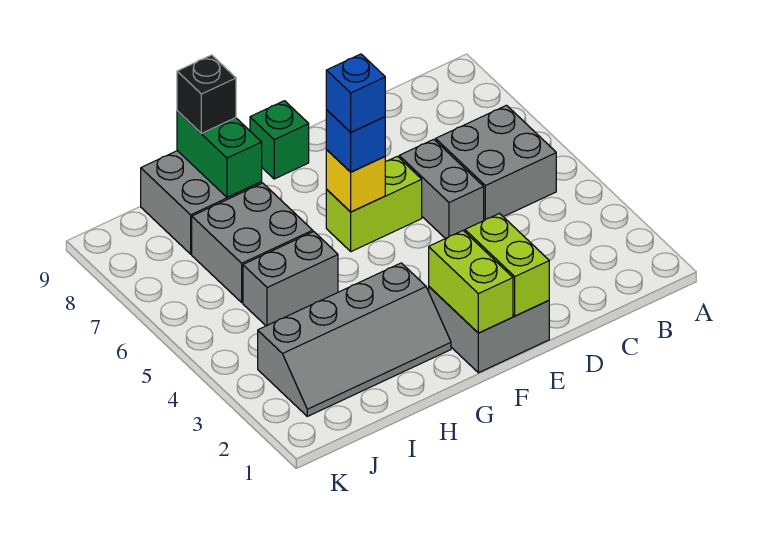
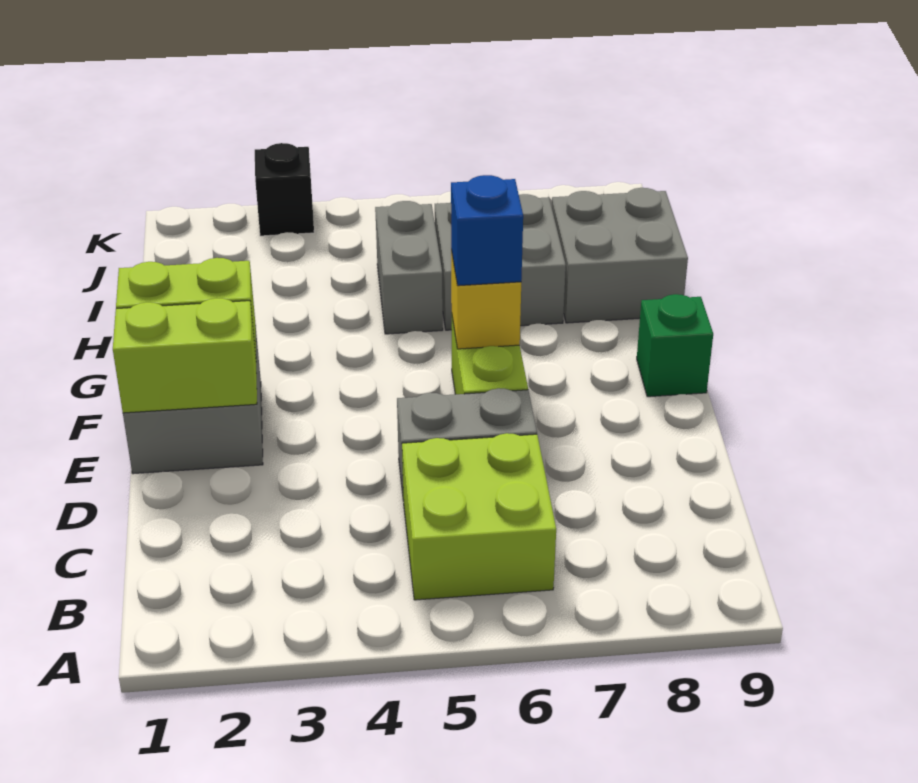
grey brick B5:C6 level 1 -> lime brick B5:C6 level 1
blue brick F6 level 4 -> none
grey slope G2:J3 level 1 top 3 -> none
green brick H8:H9 level 2 -> none
black brick H9 level 3 -> black brick K3 level 1

